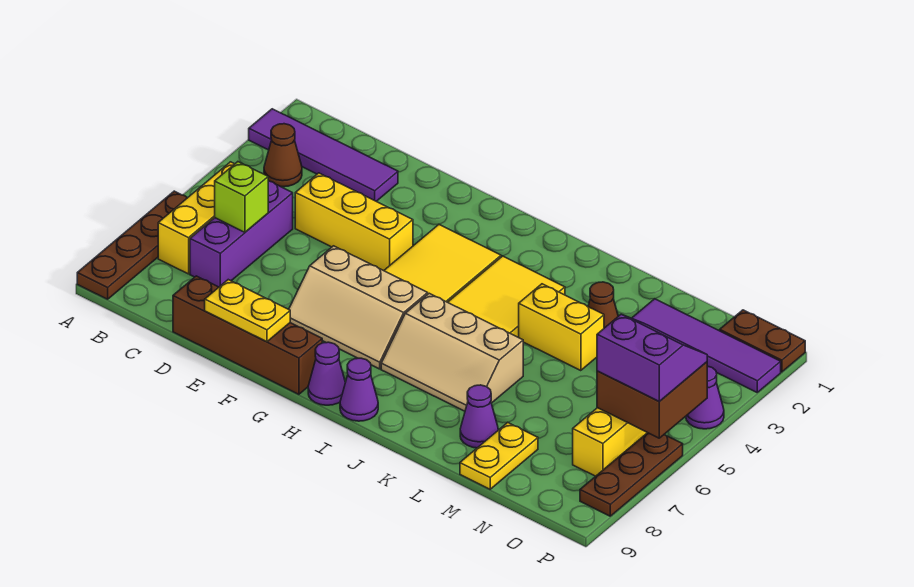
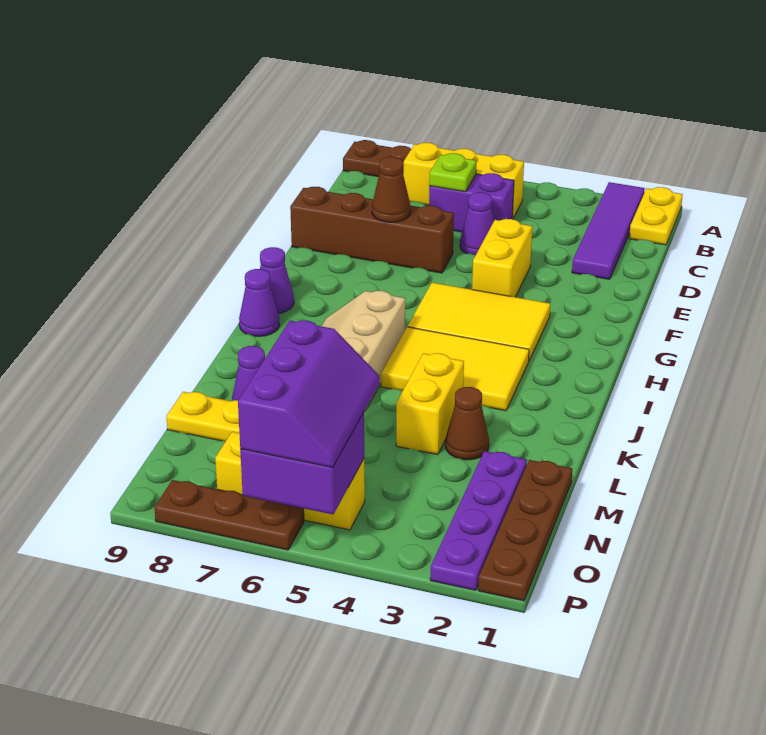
brown cone B3 level 1 -> brown cone E7 level 2
purple brick C5:C7 level 1 -> purple brick C5:C6 level 1
lime brick C6 level 2 -> lime plate C6 level 2
yellow brick D4:F4 level 1 -> yellow brick E4:F4 level 1
brown brick D9:G9 level 1 -> brown brick E6:E9 level 1
yellow plate E9:F9 level 2 -> yellow plate A1:B1 level 1
tan slope F6:H7 level 1 top 6 -> none
purple tile M2:P2 level 1 -> purple plate M2:P2 level 1
brown plate O1:P1 level 1 -> brown plate M1:P1 level 1
brown brick O5:P6 level 2 -> purple brick O5:P6 level 2
purple slope O5:P6 level 3 top 6 -> purple slope N5:P6 level 3 top 6
purple cone P4 level 1 -> purple cone D5 level 1

